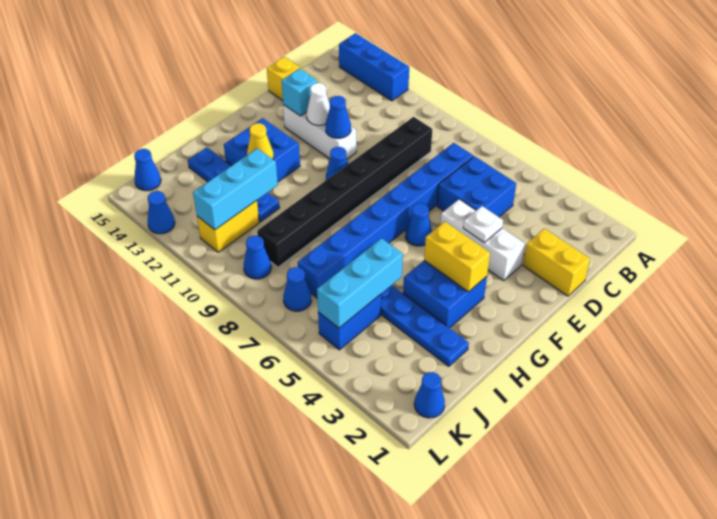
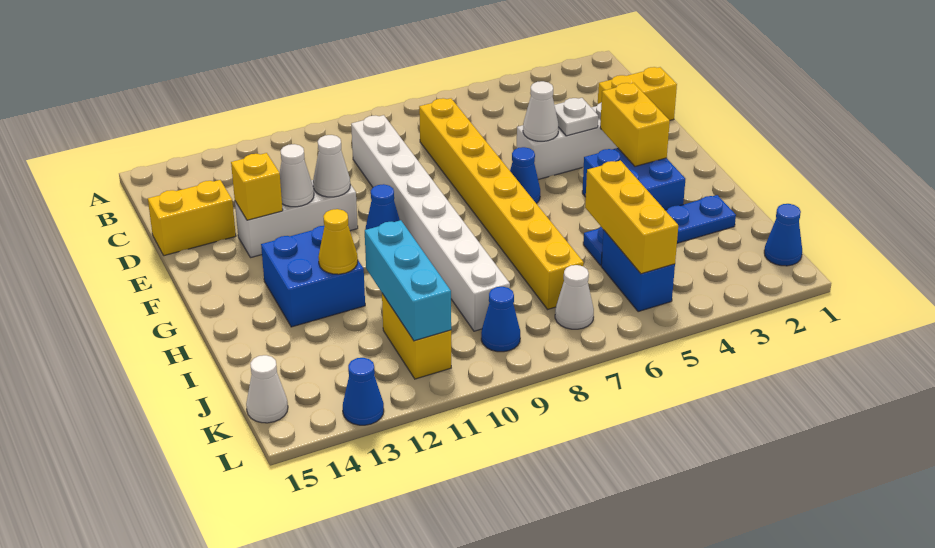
blue brick A12:A14 level 1 -> none
blue brick C5:D6 level 1 -> none
blue brick C7:J7 level 1 -> yellow brick C7:J7 level 1
black brick C9:J9 level 1 -> white brick C9:J9 level 1
none -> white cone E5 level 2
blue cone E11 level 2 -> white cone E11 level 2
cyan brick E13 level 2 -> yellow brick E13 level 2
yellow brick G3:G4 level 2 -> yellow brick F3:G3 level 2
cyan brick I5:K5 level 2 -> yellow brick I5:K5 level 2
blue plate I11:I14 level 1 -> none
blue cone K7 level 1 -> white cone K7 level 1
blue cone K15 level 1 -> white cone K15 level 1

